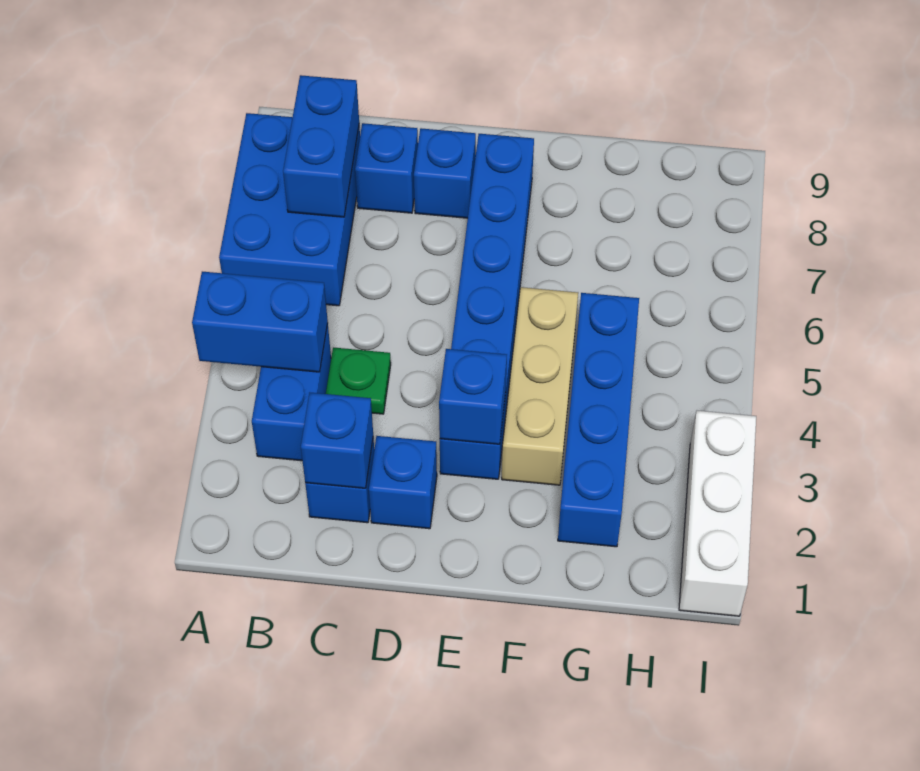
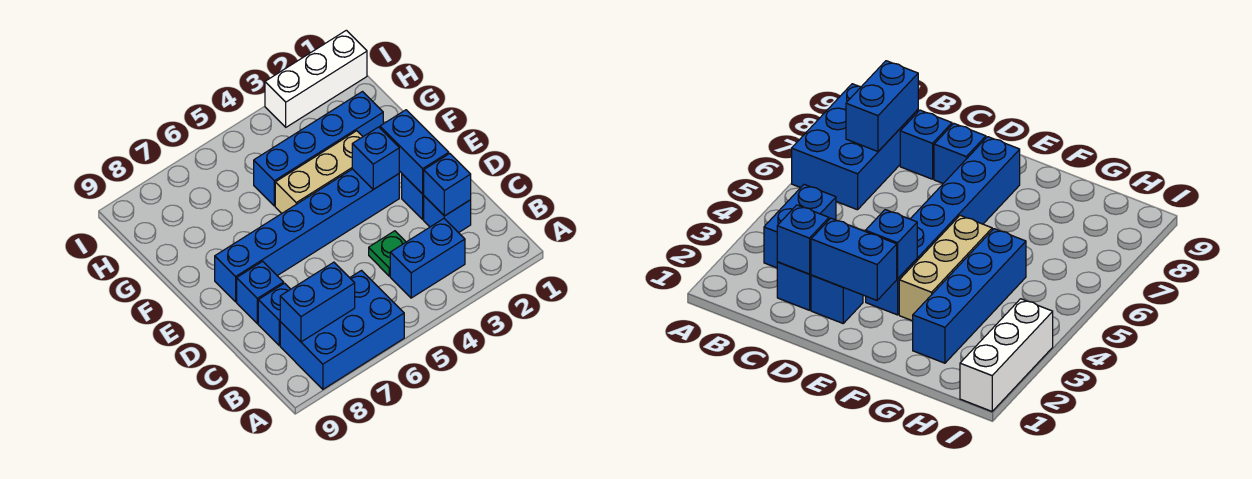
blue brick A4:B4 level 2 -> blue brick D2:E2 level 2

